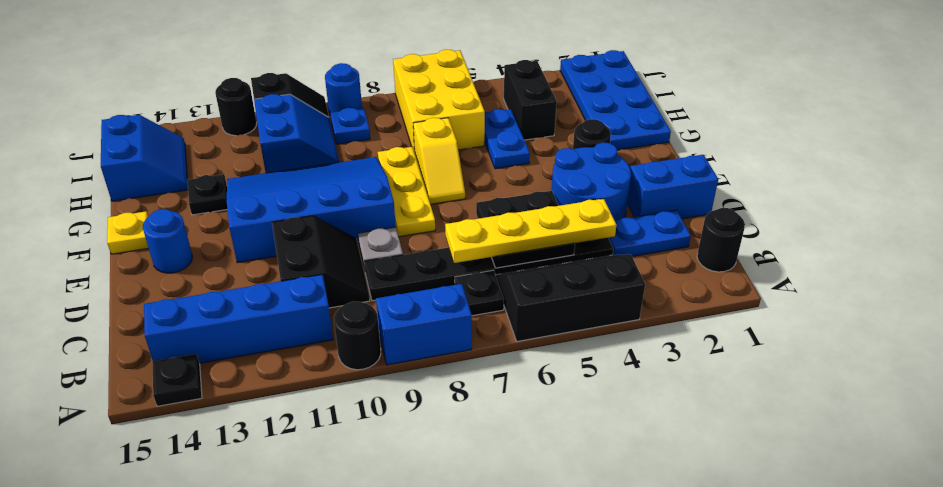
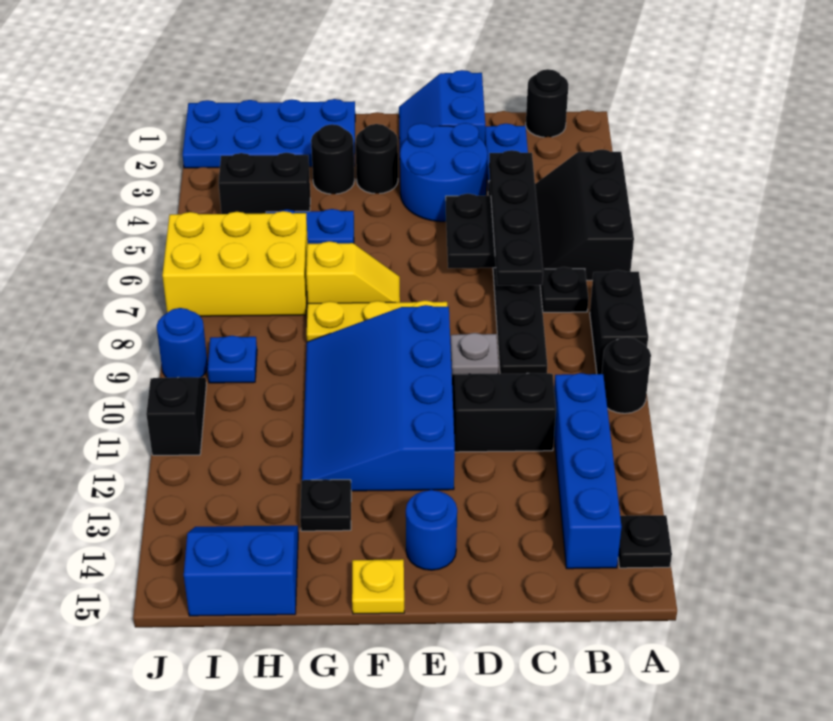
blue brick A8:A9 level 1 -> black brick A8:A9 level 1
yellow plate C4:C7 level 3 -> black plate C4:C7 level 3
blue slope H10:I11 level 1 top 11 -> none
black round brick J12 level 1 -> black round brick G3 level 1

